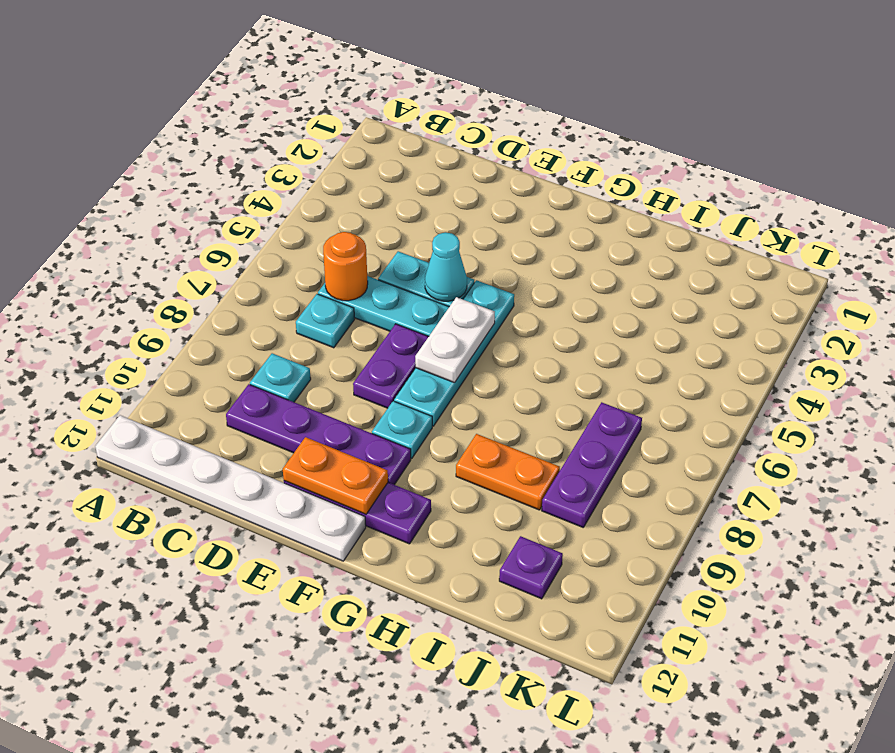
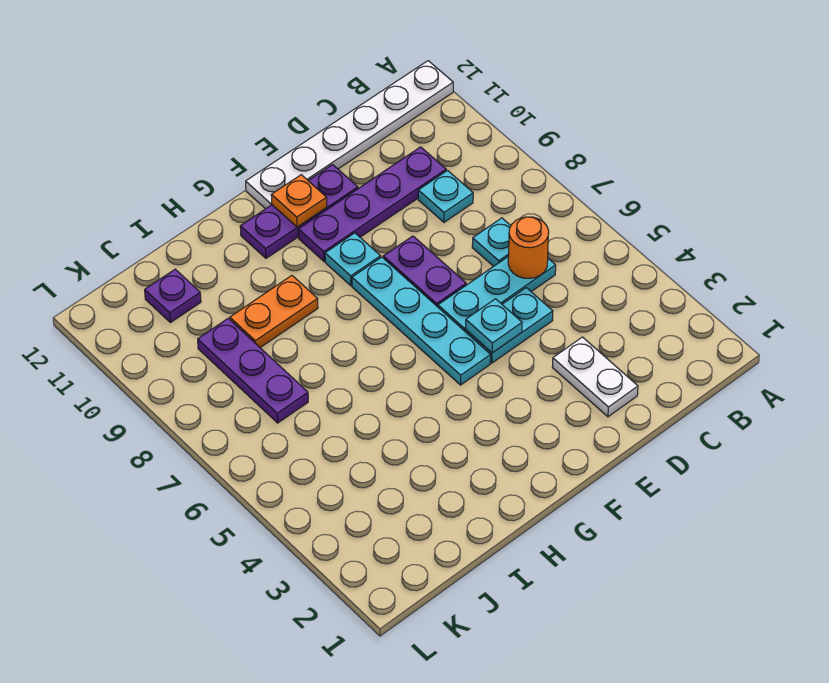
cyan cone E5 level 2 -> cyan plate E5 level 2
orange plate E11:F11 level 2 -> orange plate F11 level 2
white plate F6:F7 level 2 -> white plate D2:D3 level 1

